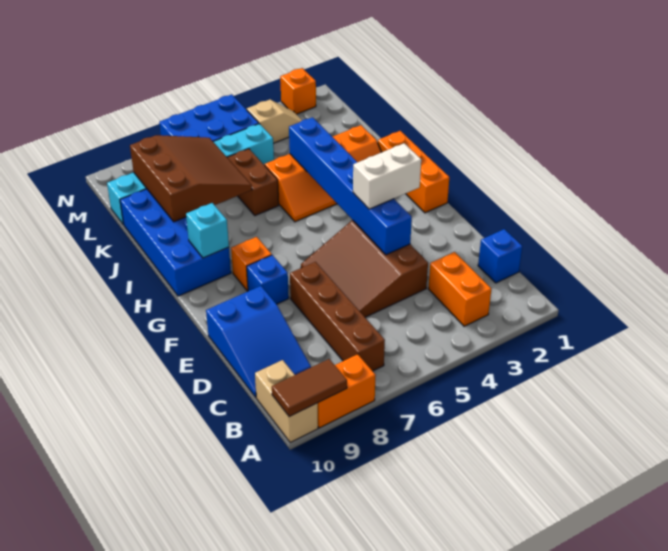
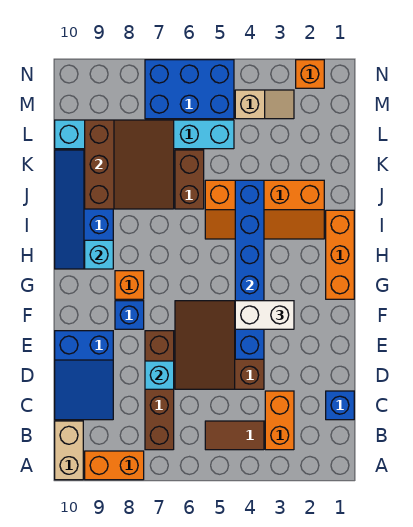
brown tile A9:A10 level 2 -> brown tile B4:B5 level 1
none -> cyan brick D7 level 2
blue brick H9:K10 level 1 -> blue slope H9:K10 level 1 top 9

